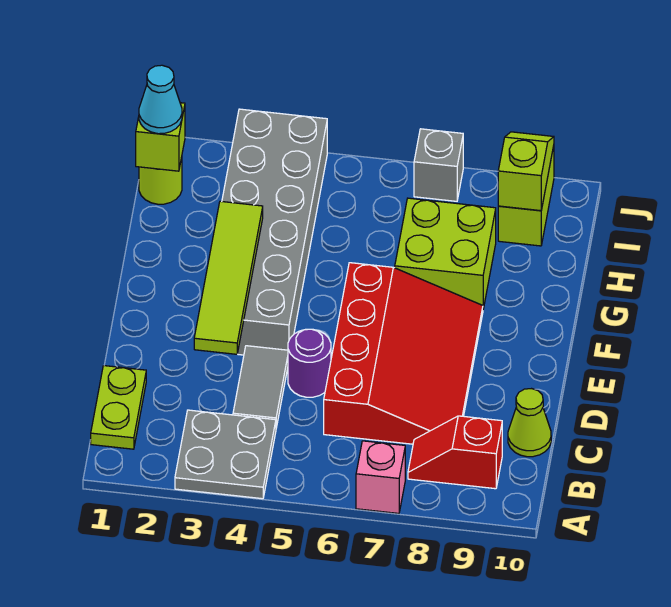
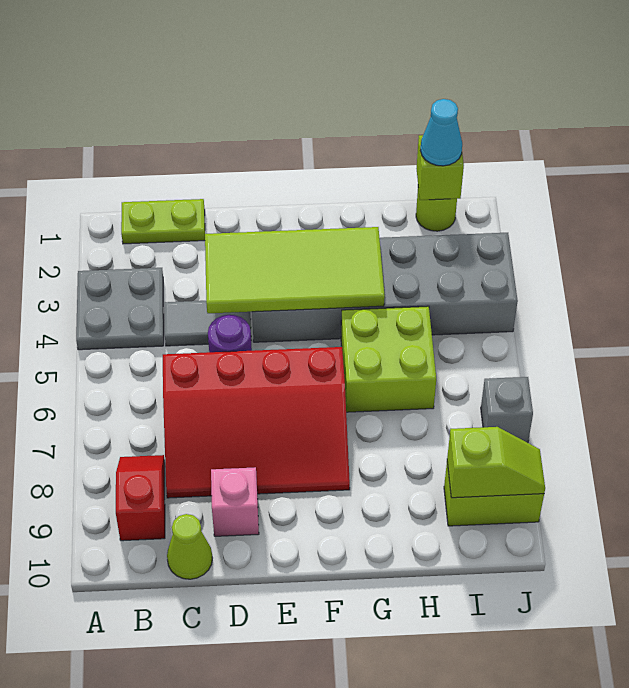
pink brick A7 level 1 -> pink brick D9 level 1
lime tile D3:G3 level 2 -> lime tile D3:G4 level 2
lime brick G7:H8 level 1 -> lime brick G5:H6 level 1

